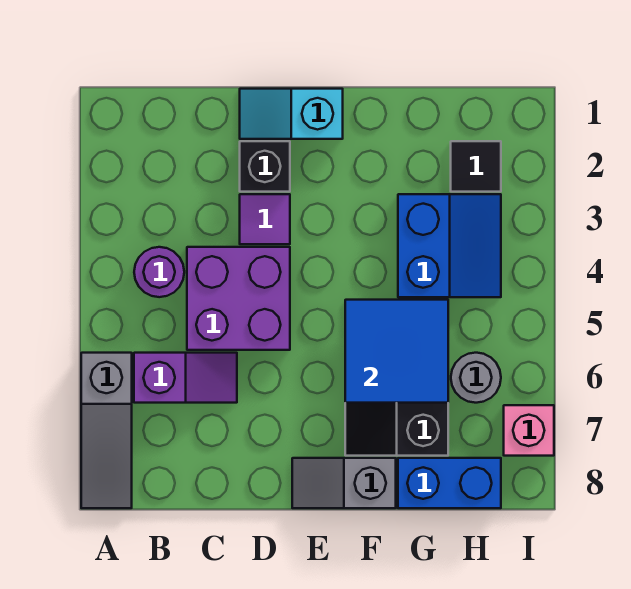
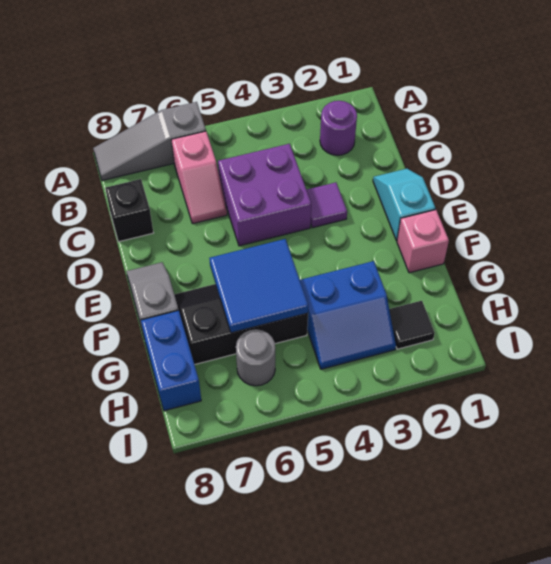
purple round brick B4 level 1 -> purple round brick B2 level 1
purple slope B6:C6 level 1 top B -> pink slope B6:C6 level 1 top B
black brick D2 level 1 -> black brick C8 level 1
pink brick I7 level 1 -> pink brick F1 level 1

